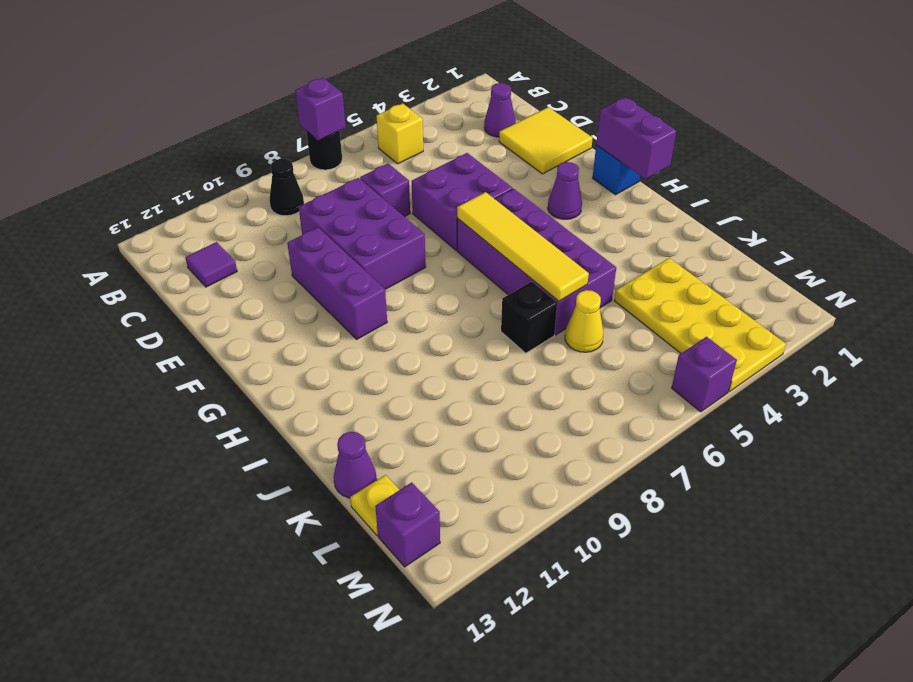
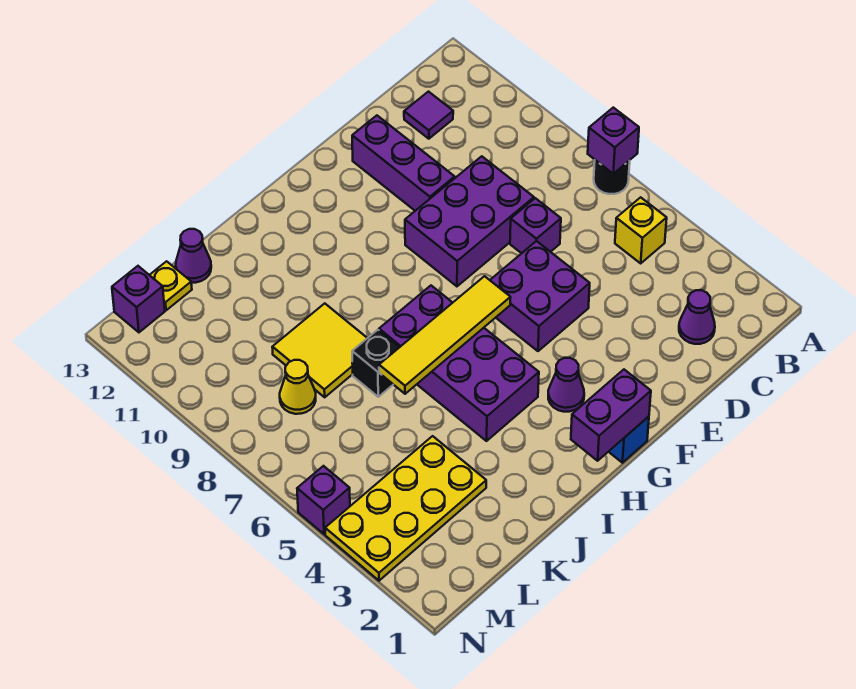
black cone B9 level 1 -> none
yellow tile D1:E2 level 1 -> yellow tile J8:K9 level 1
purple brick E10:G10 level 1 -> purple brick E10:E12 level 1
purple brick G5:J6 level 1 -> purple brick H4:I7 level 1
yellow cone K6 level 1 -> yellow cone L8 level 1

